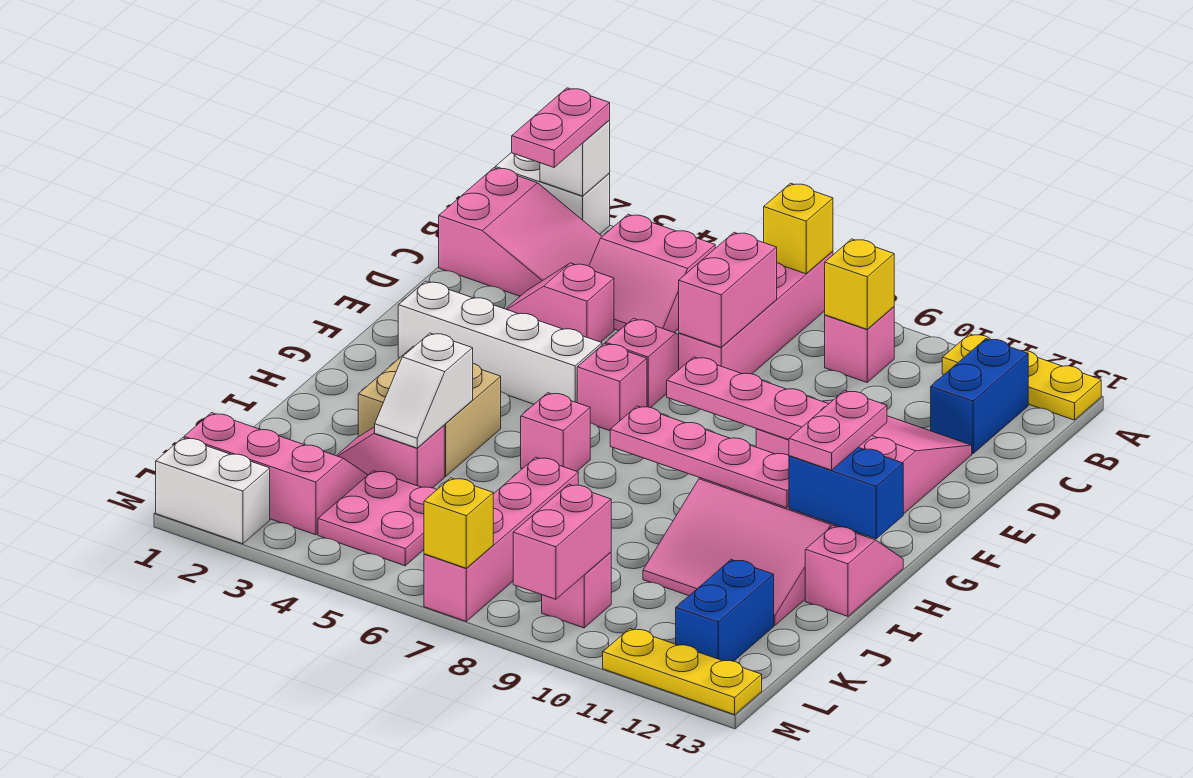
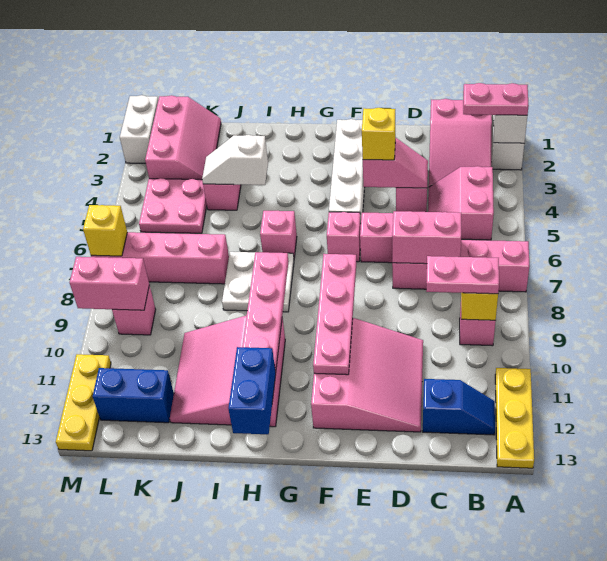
yellow brick A7 level 2 -> yellow brick E4 level 3
blue brick B12:C12 level 1 -> blue slope B12:C12 level 1 top C
pink plate G12:H12 level 3 -> pink plate B9:C9 level 3
tan brick H3:I4 level 1 -> none
none -> white plate H7:I8 level 1
pink slope H13:I13 level 1 top I -> pink slope D4:E4 level 2 top E

